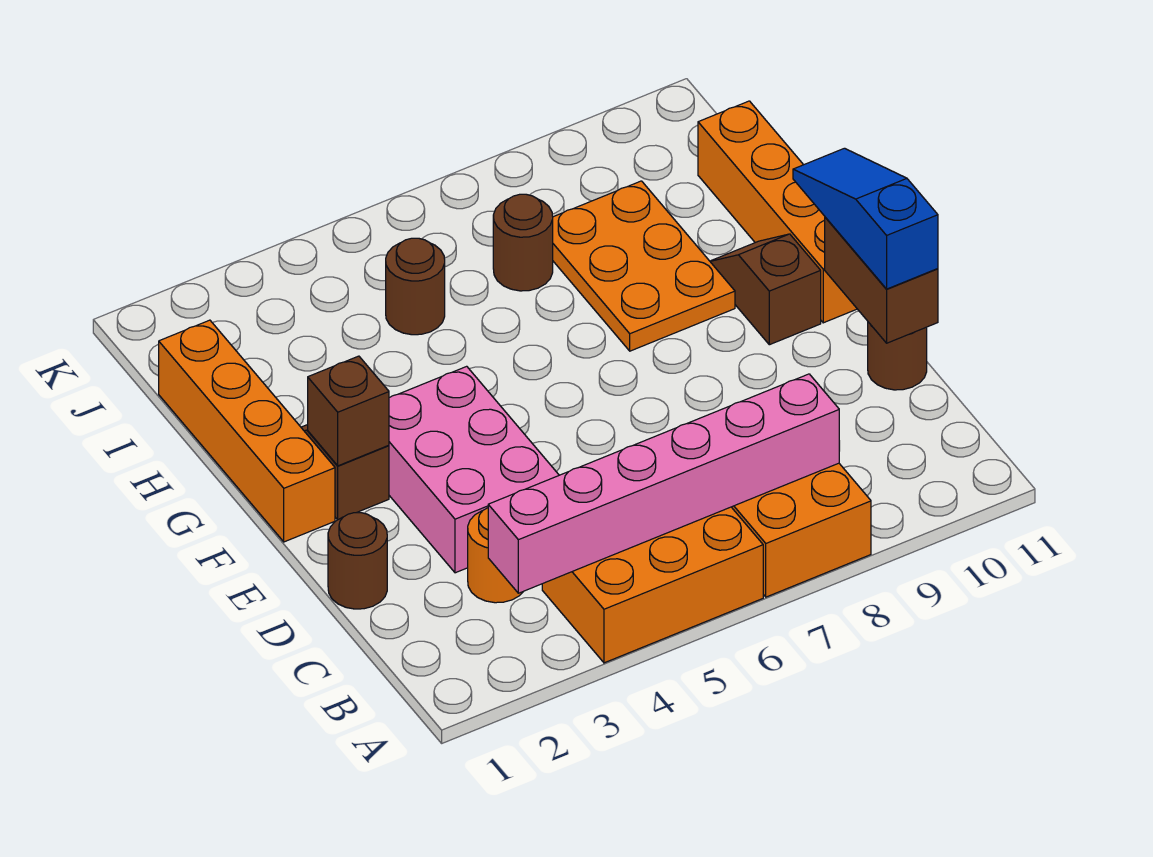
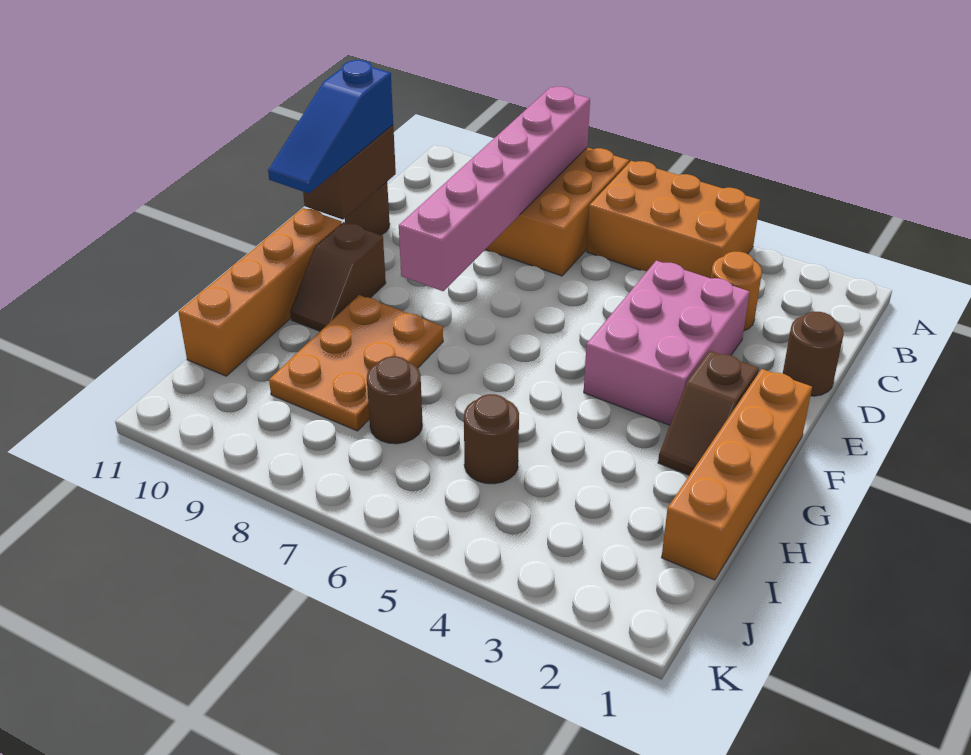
pink brick B3:B8 level 2 -> pink brick A8:F8 level 2
brown brick F2 level 2 -> none

